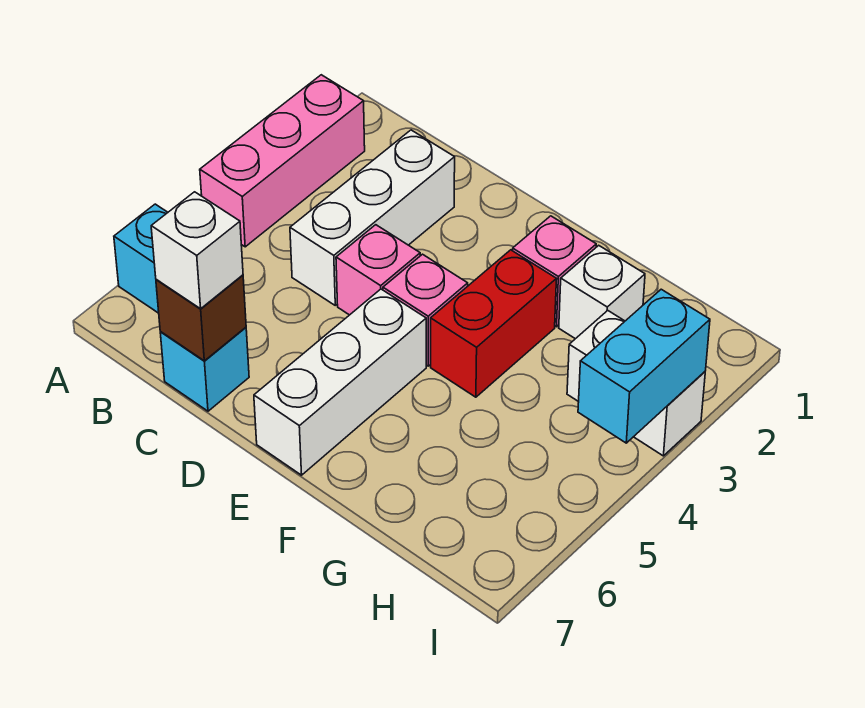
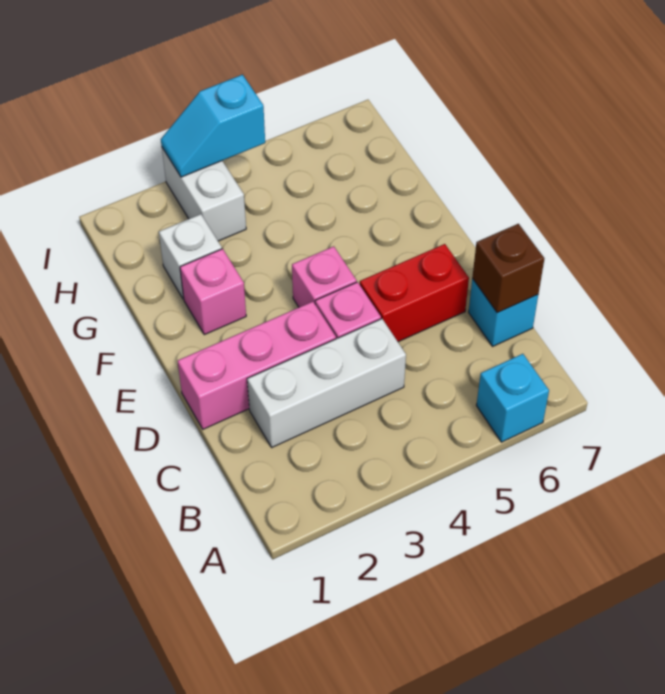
pink brick A2:A4 level 1 -> pink brick D1:D3 level 1
white brick C7 level 3 -> none
white brick E5:E7 level 1 -> none
red brick F3:F4 level 1 -> red brick D5:D6 level 1
cyan brick I3:I4 level 2 -> cyan slope I3:I4 level 2 top 4

